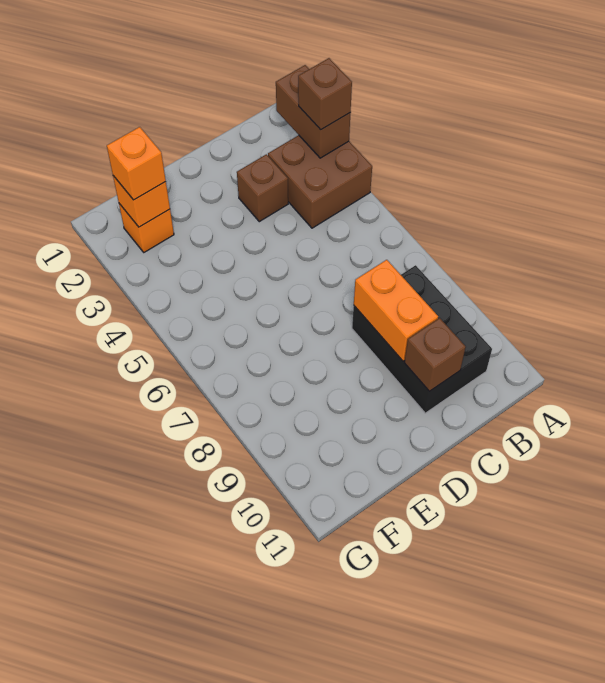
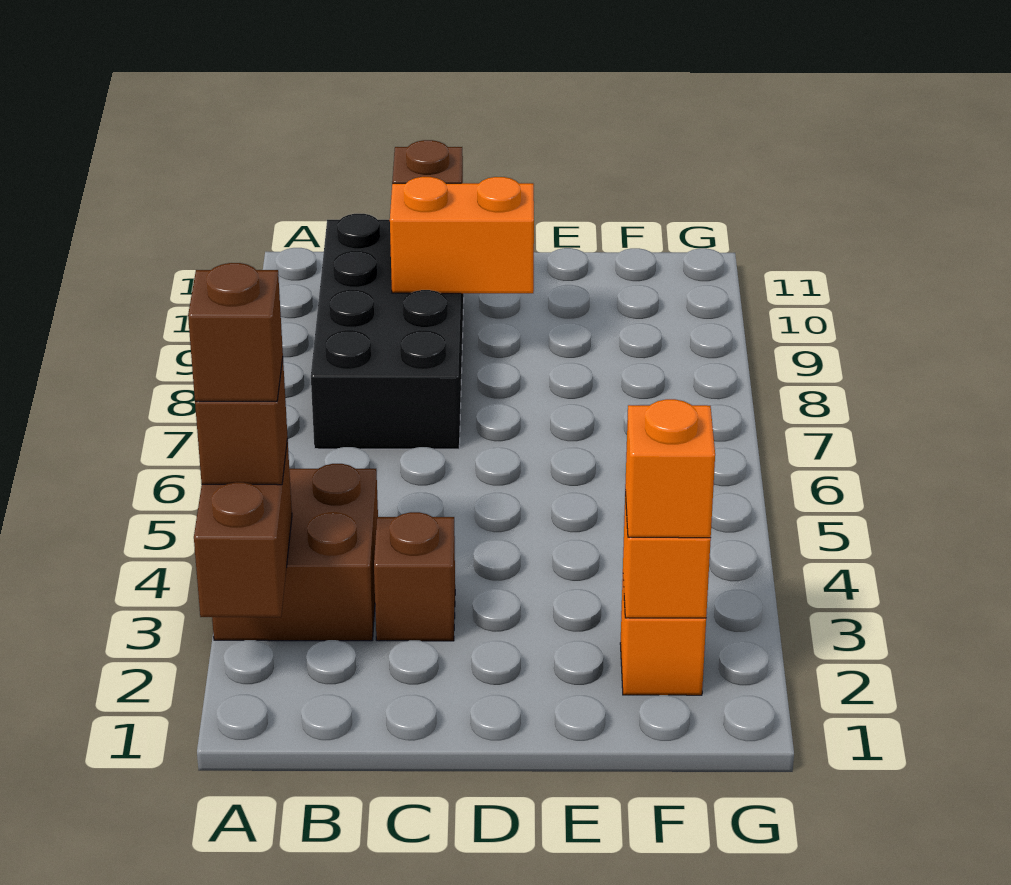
none -> brown brick A3 level 4
black brick B8:C10 level 1 -> black brick B7:C10 level 1
orange brick C8:C9 level 2 -> orange brick C9:D9 level 2

